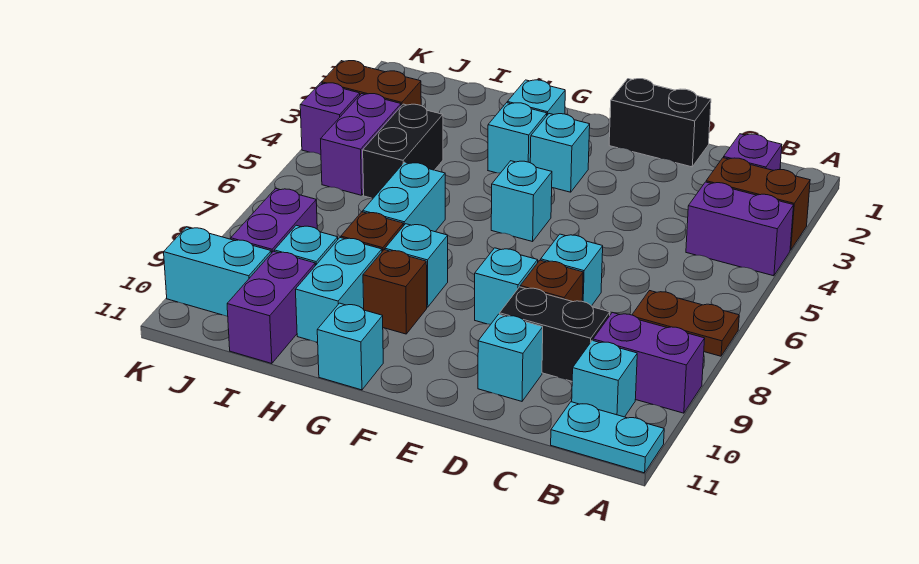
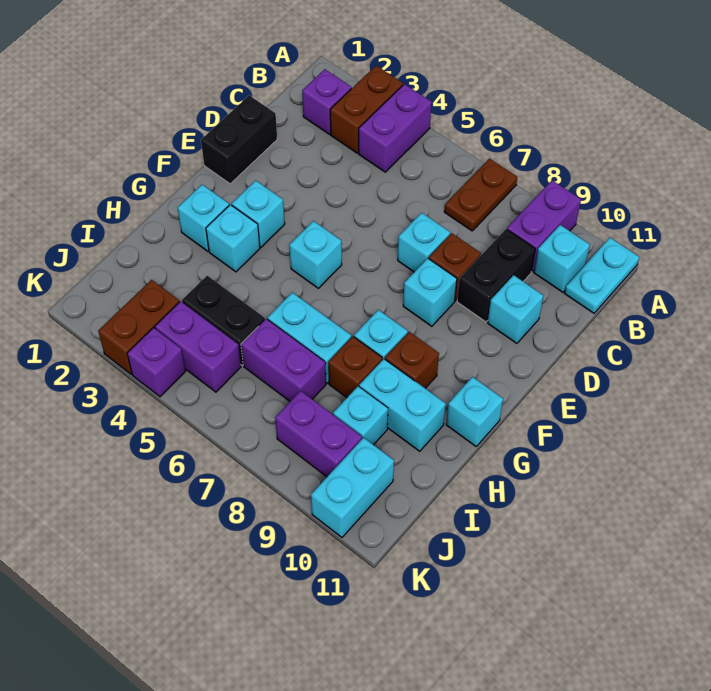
purple brick I10:I11 level 1 -> purple brick I6:I7 level 1

